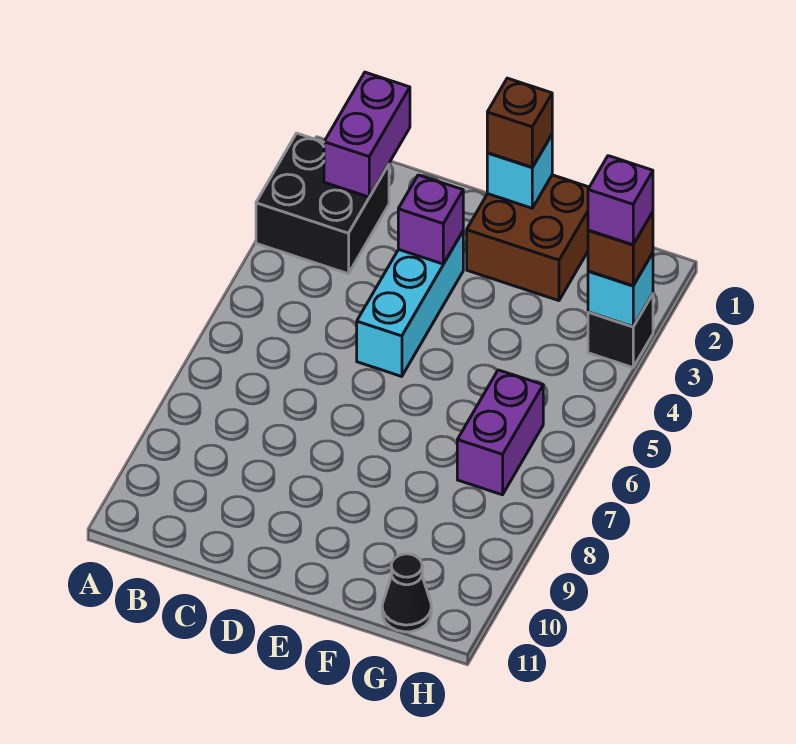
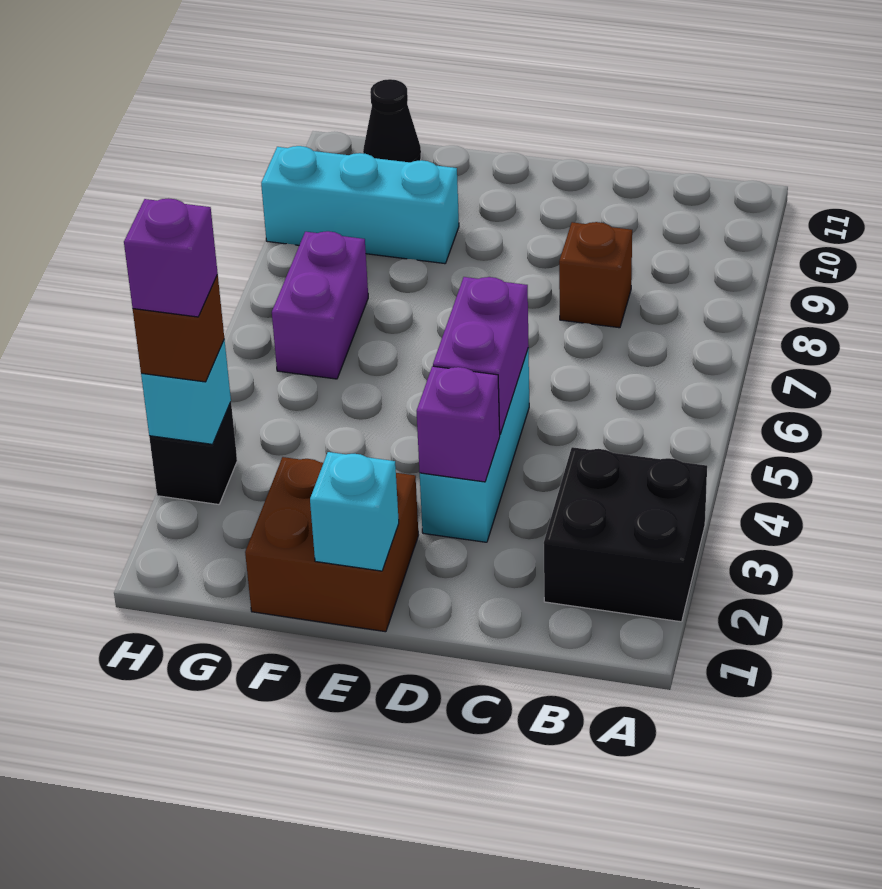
purple brick B1:B2 level 2 -> purple brick D4:D5 level 2
brown brick E1 level 3 -> brown brick C8 level 1
none -> cyan brick F9:H9 level 1

